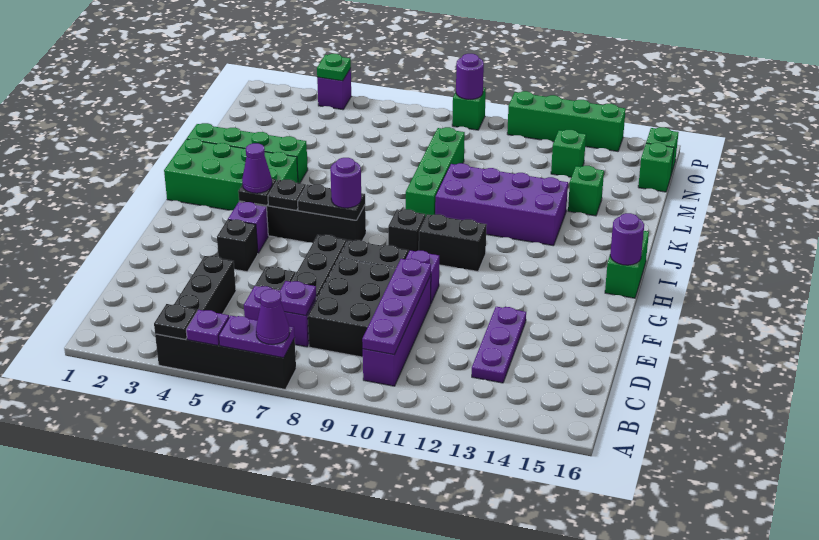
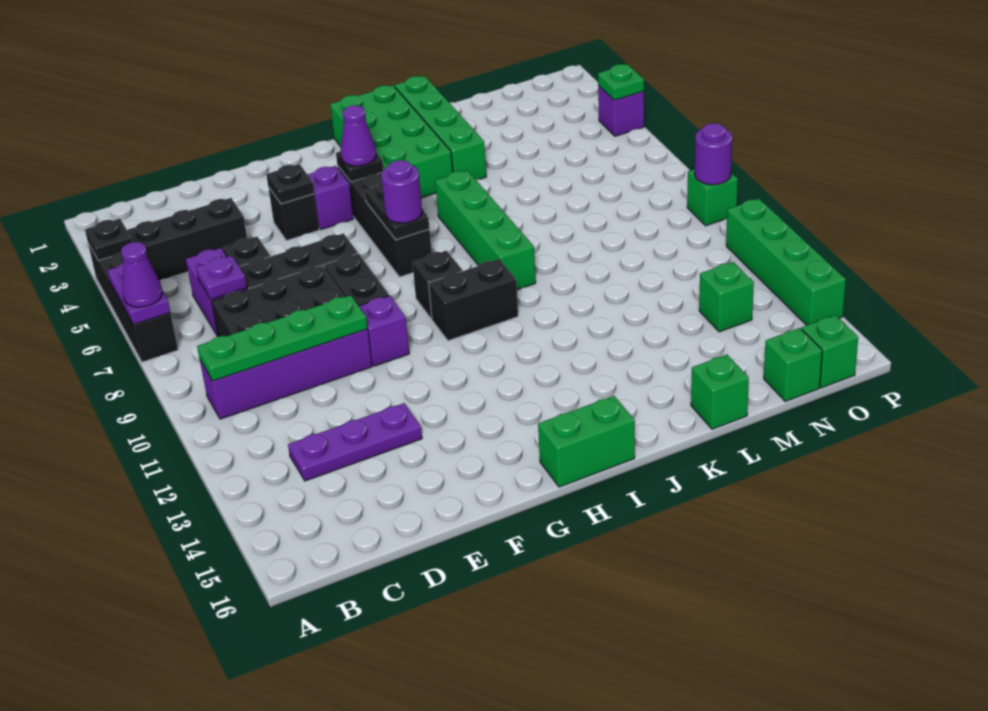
purple plate A5 level 2 -> none
purple plate B10:E10 level 2 -> green plate B10:E10 level 2
black plate H5 level 2 -> black plate F4 level 2
black brick H10:H11 level 1 -> black brick H10:I10 level 1
purple round brick H16 level 2 -> none
green brick J9:M9 level 1 -> green brick J6:J9 level 1
purple brick J10:K13 level 1 -> none
green brick L14 level 1 -> green brick L16 level 1

